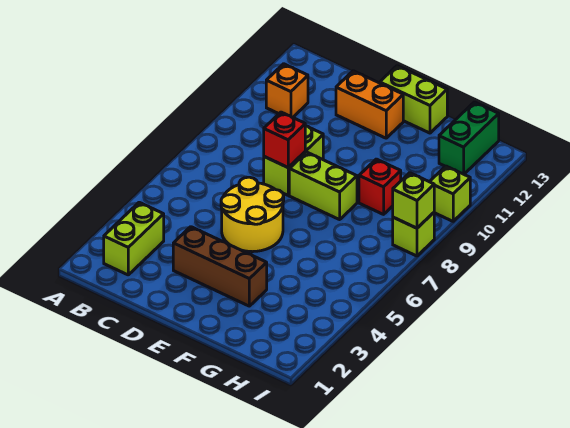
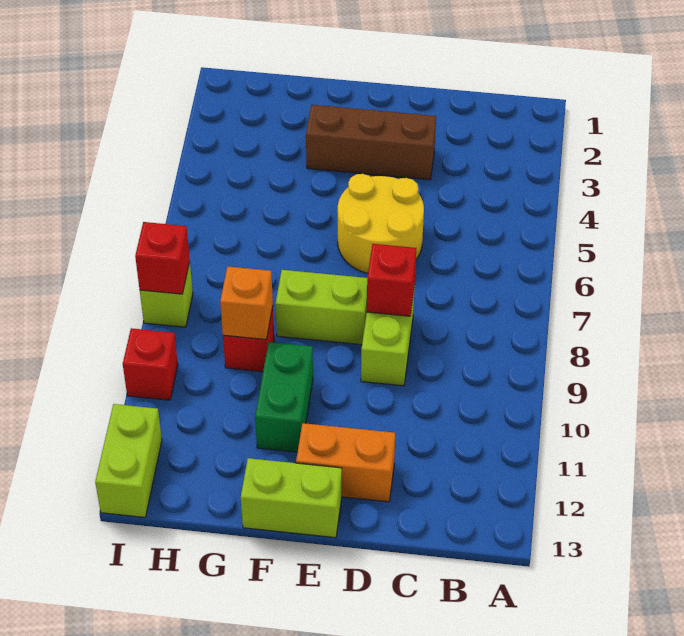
lime brick B2:B3 level 1 -> lime brick I12:I13 level 1
orange brick B11 level 1 -> orange brick G9 level 2
green brick H12:H13 level 1 -> green brick F10:F11 level 1
lime brick I8 level 2 -> red brick I8 level 2
lime brick I10 level 1 -> red brick I10 level 1

